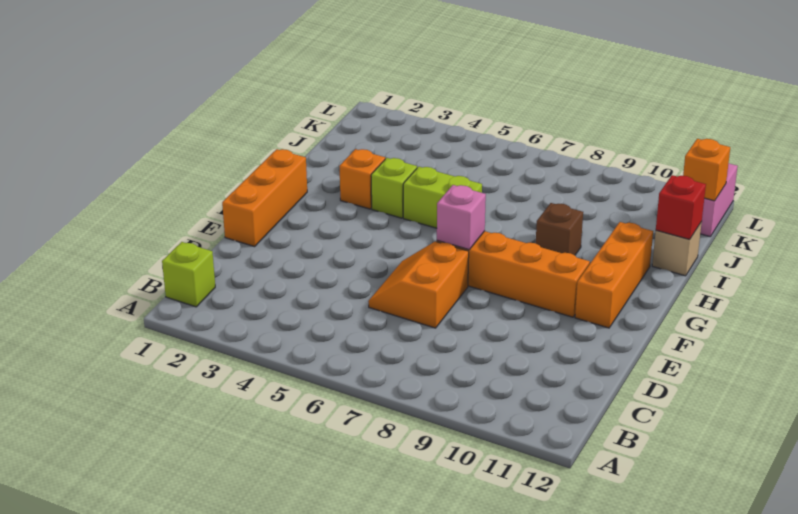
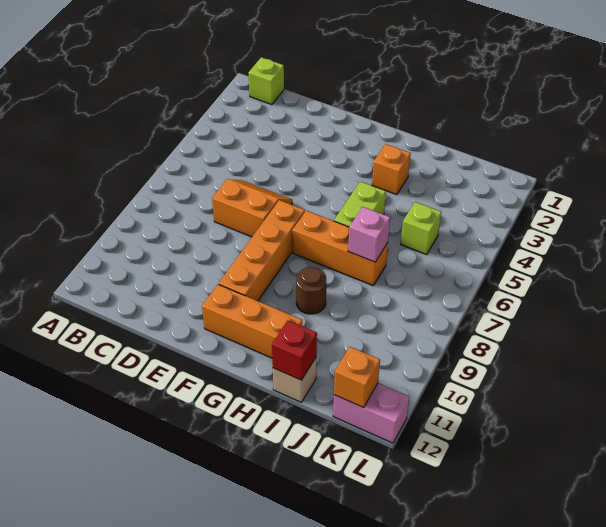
orange brick E1:G1 level 1 -> orange brick G7:I7 level 1
pink brick F7 level 2 -> pink brick I7 level 2
lime brick H4 level 1 -> lime brick J5 level 1
brown brick H9 level 1 -> brown round brick H9 level 1

